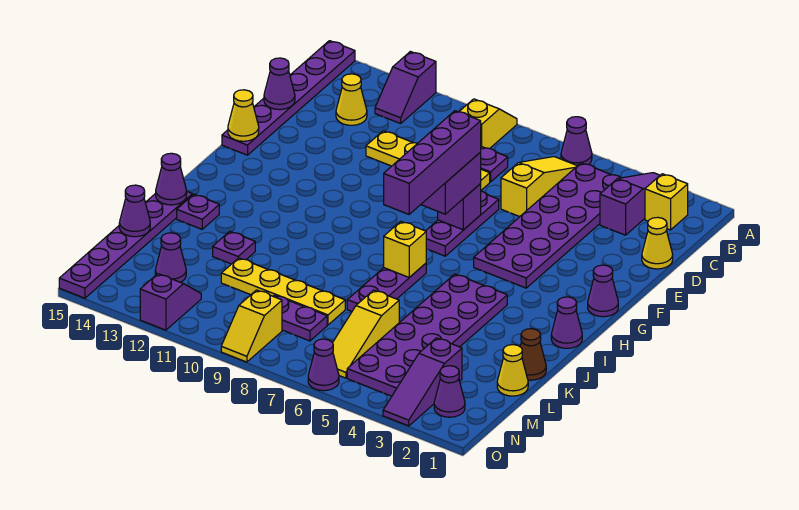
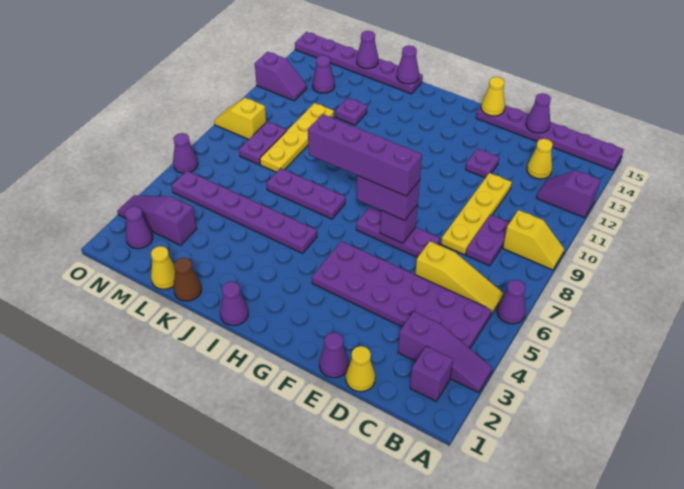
yellow brick B2 level 1 -> purple brick B2 level 1
purple cone G1 level 1 -> purple cone E1 level 1
purple plate I4:N5 level 1 -> purple plate I5:N5 level 1
yellow brick I7 level 2 -> none
purple plate J14 level 1 -> purple plate E12 level 1
yellow slope L6:N6 level 1 top L -> none

